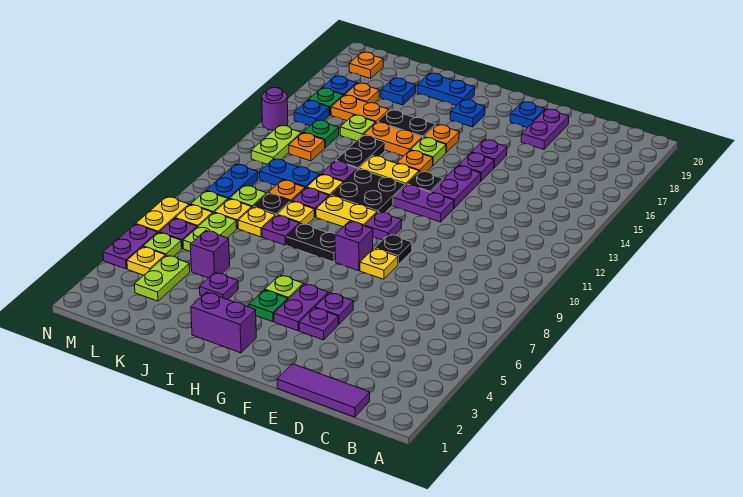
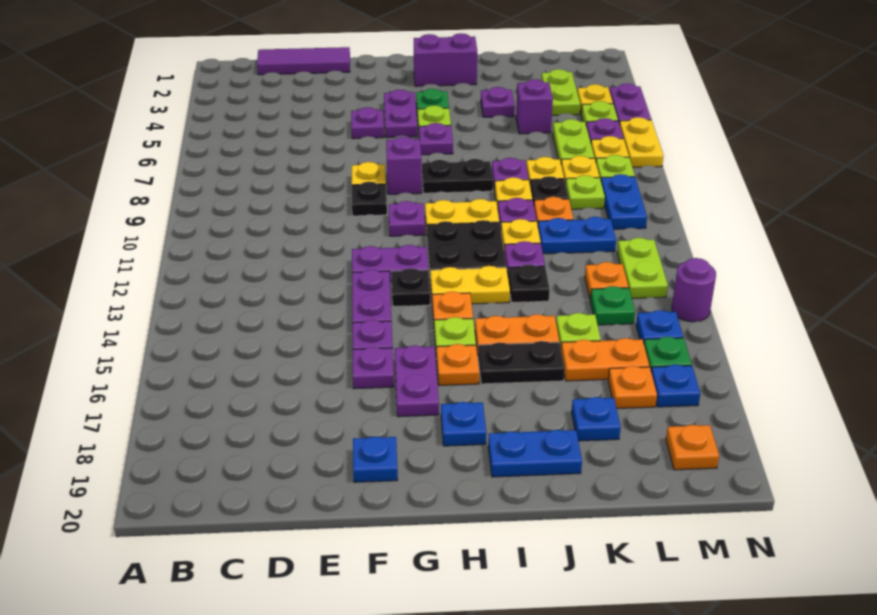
purple plate E18:E19 level 1 -> purple plate G16:G17 level 1
purple plate F4 level 1 -> purple plate H6 level 1
black plate J13:J14 level 1 -> black plate J13 level 1

